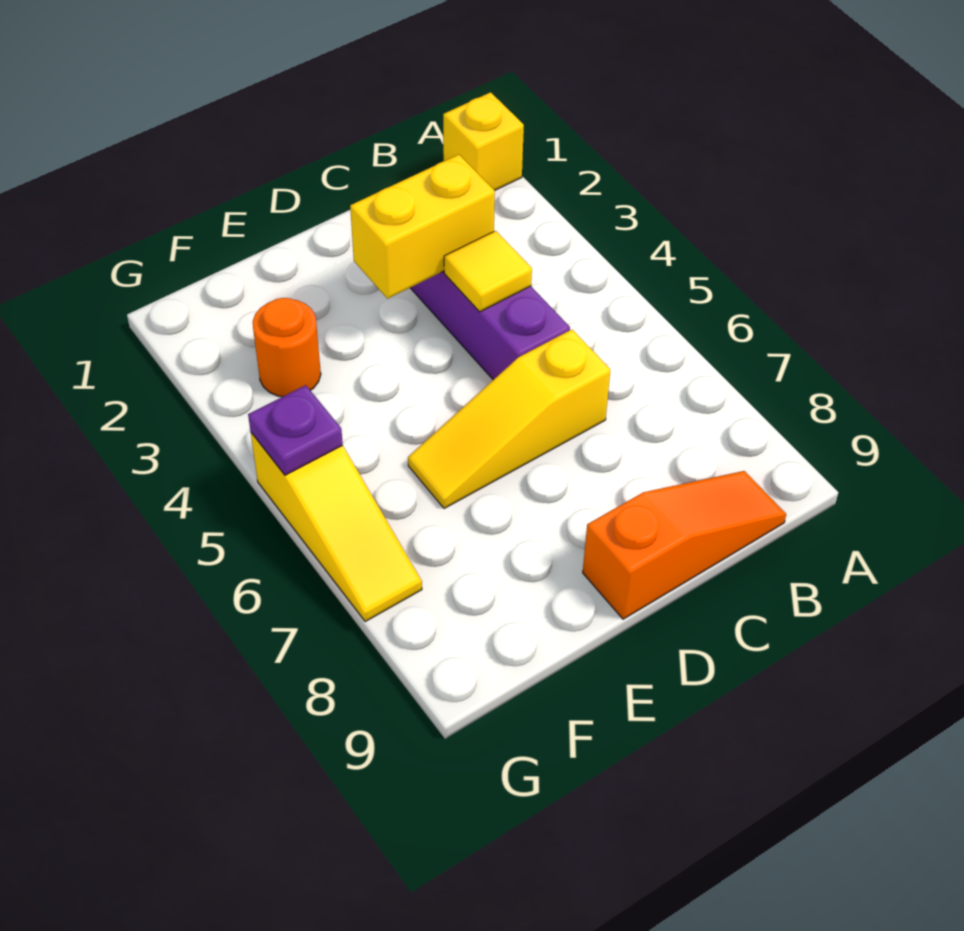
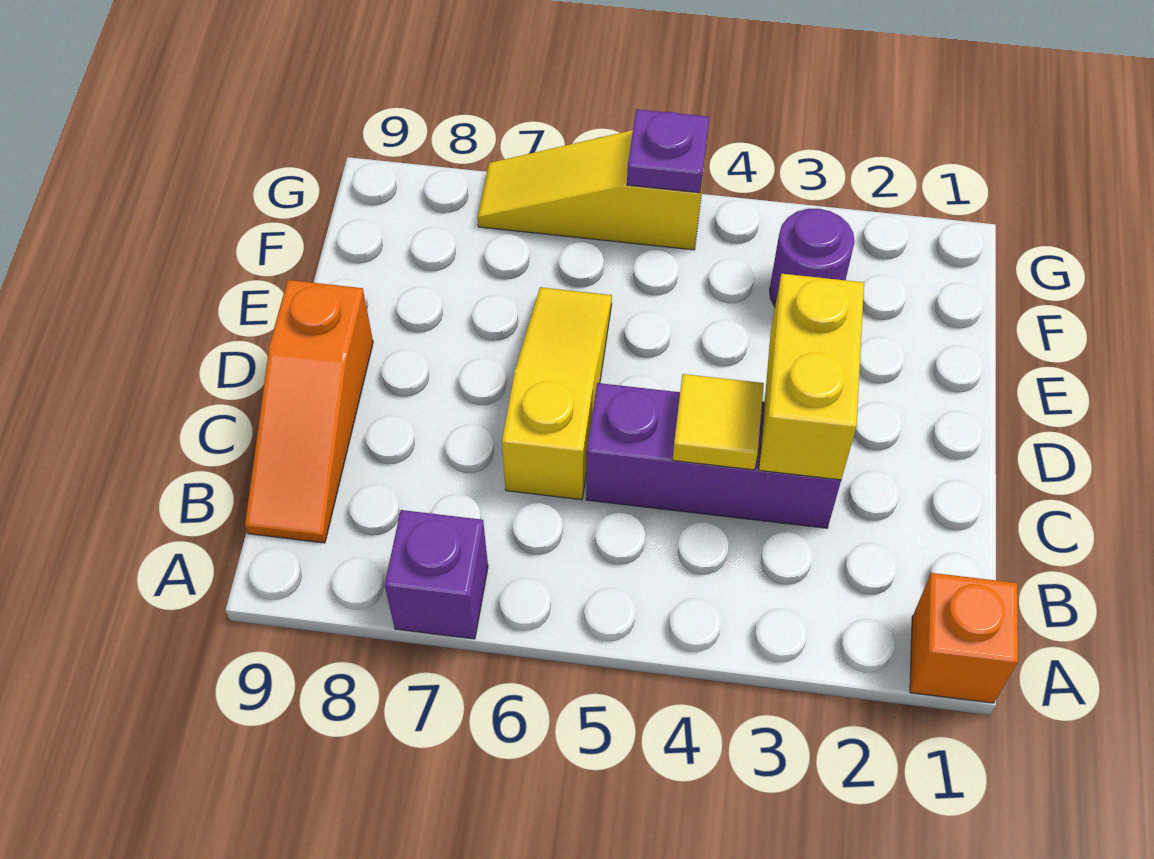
yellow brick A1 level 1 -> orange brick A1 level 1
none -> purple brick A7 level 1
orange round brick F3 level 1 -> purple round brick F3 level 1

